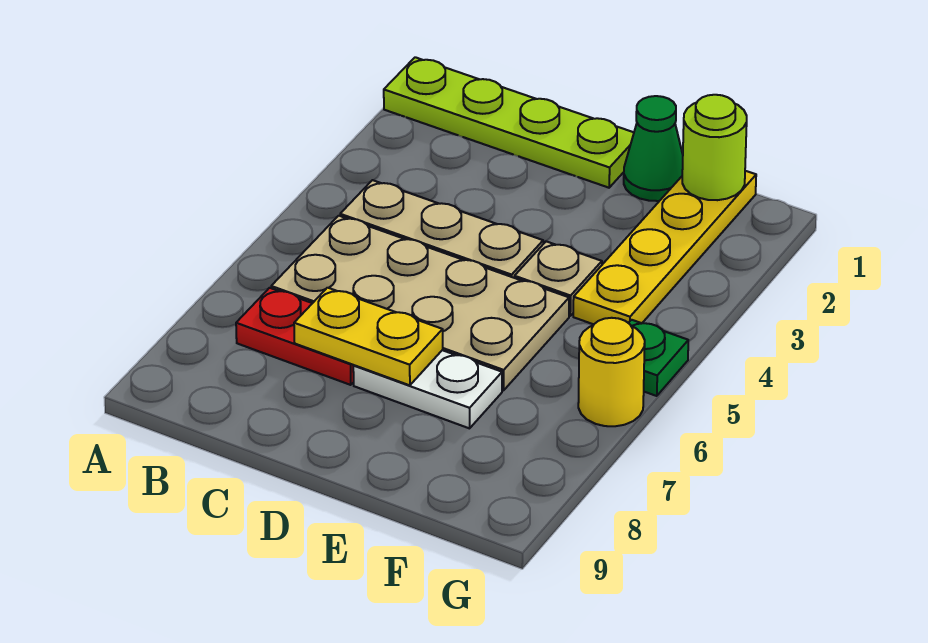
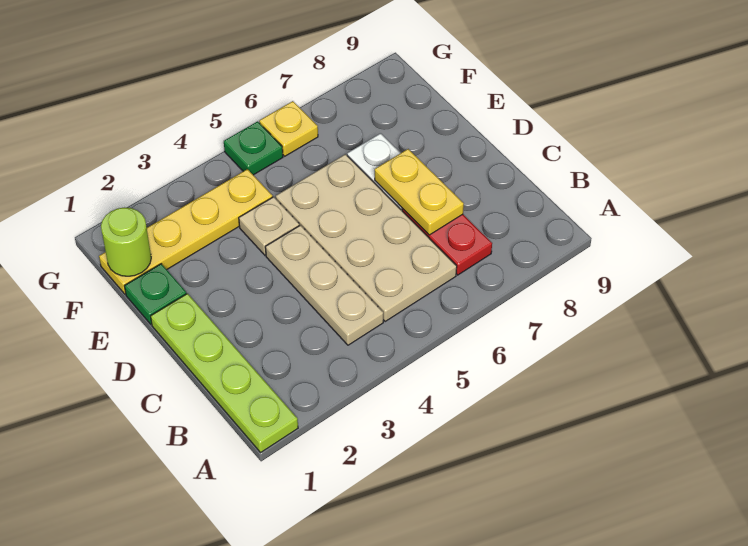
green cone E1 level 1 -> green plate E1 level 1
yellow round brick G6 level 1 -> yellow plate G6 level 1

